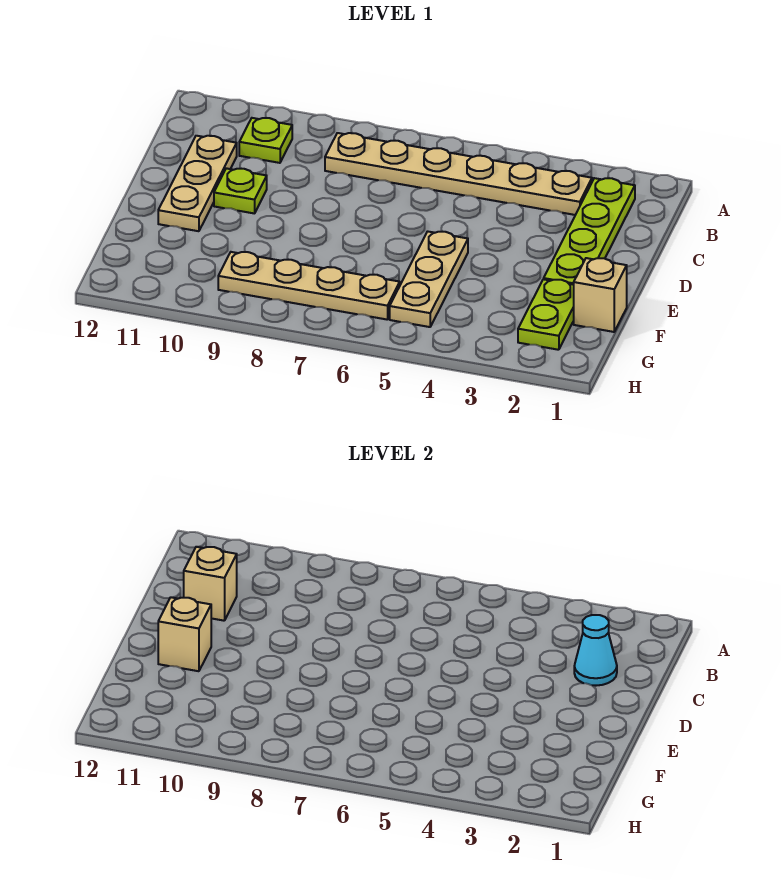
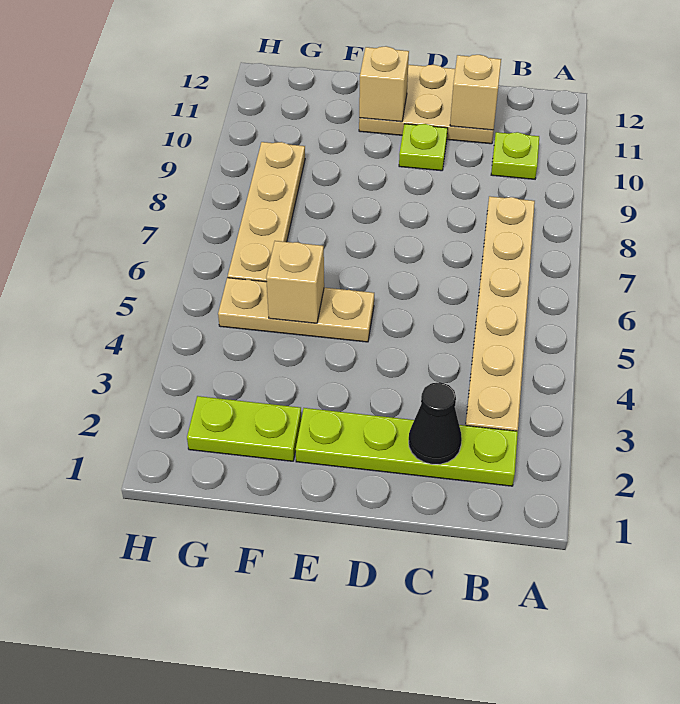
cyan cone C2 level 2 -> black cone C2 level 2
tan plate C11:E11 level 1 -> tan plate C11:E12 level 1
tan brick F1 level 1 -> tan brick F5 level 2

